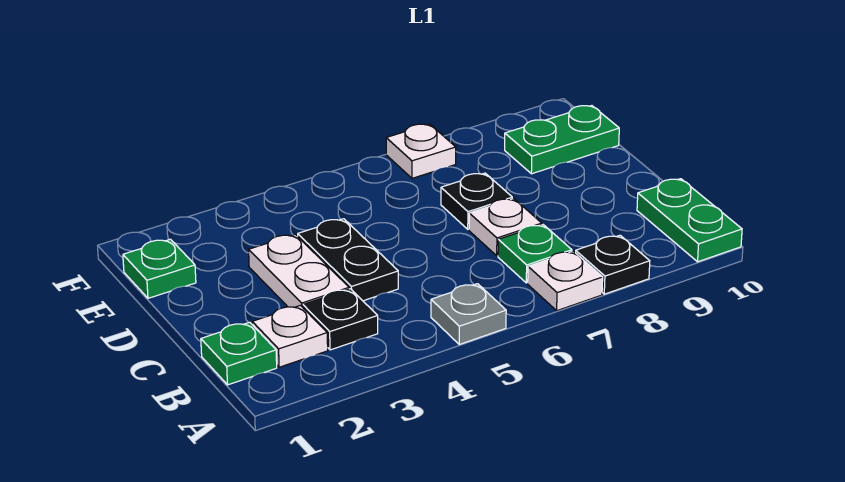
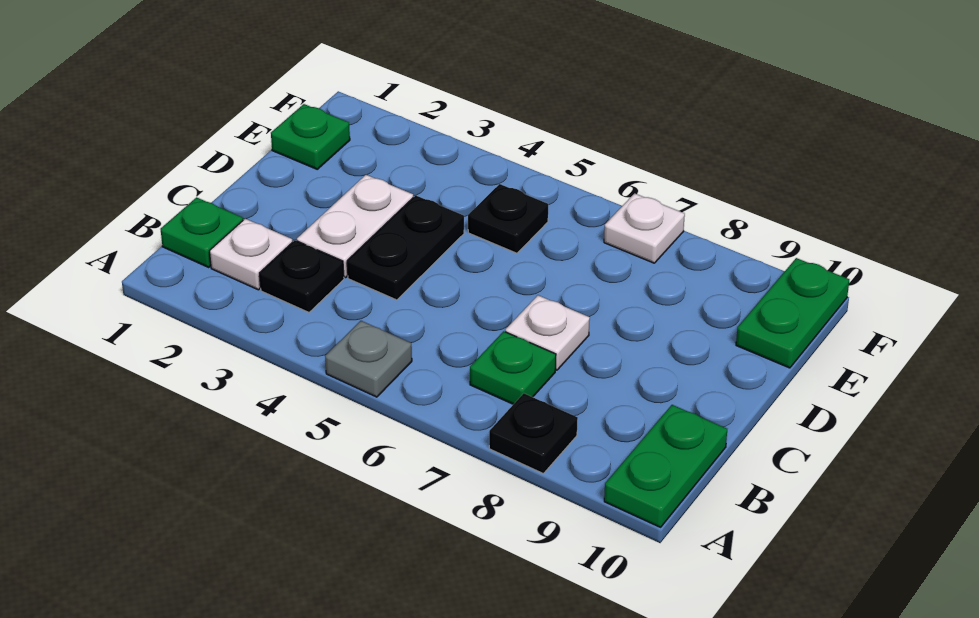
white plate A7 level 1 -> none
black plate D7 level 1 -> black plate E5 level 1
green plate E9:E10 level 1 -> green plate E10:F10 level 1

